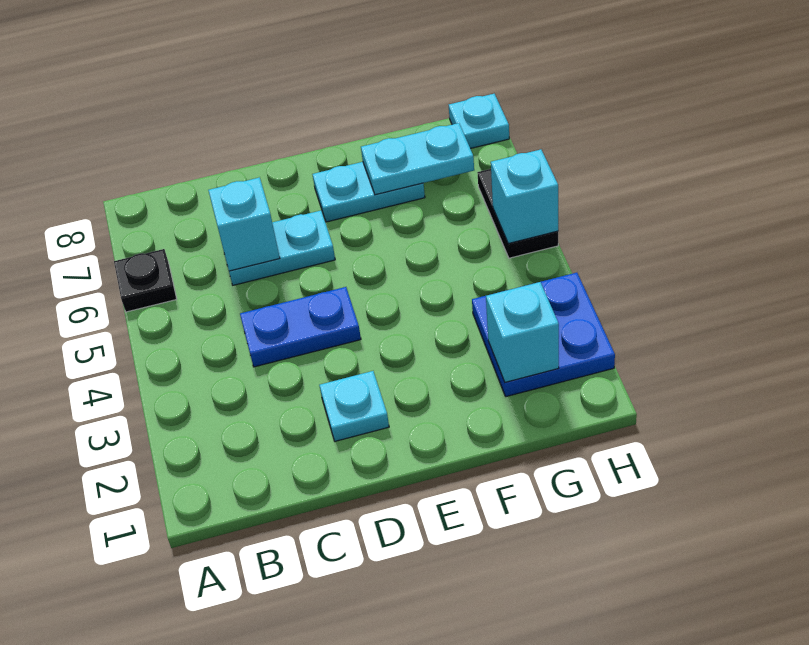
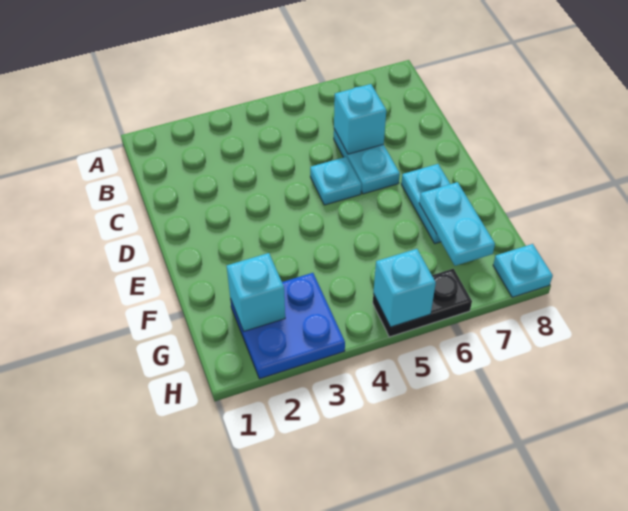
black plate A6 level 1 -> none
blue plate C4:D4 level 1 -> none
cyan plate D2 level 1 -> cyan plate D5 level 1

